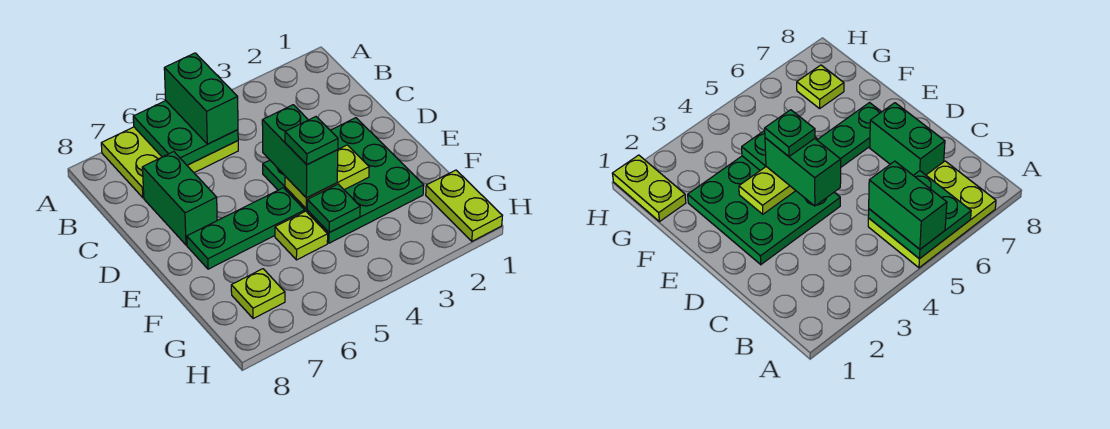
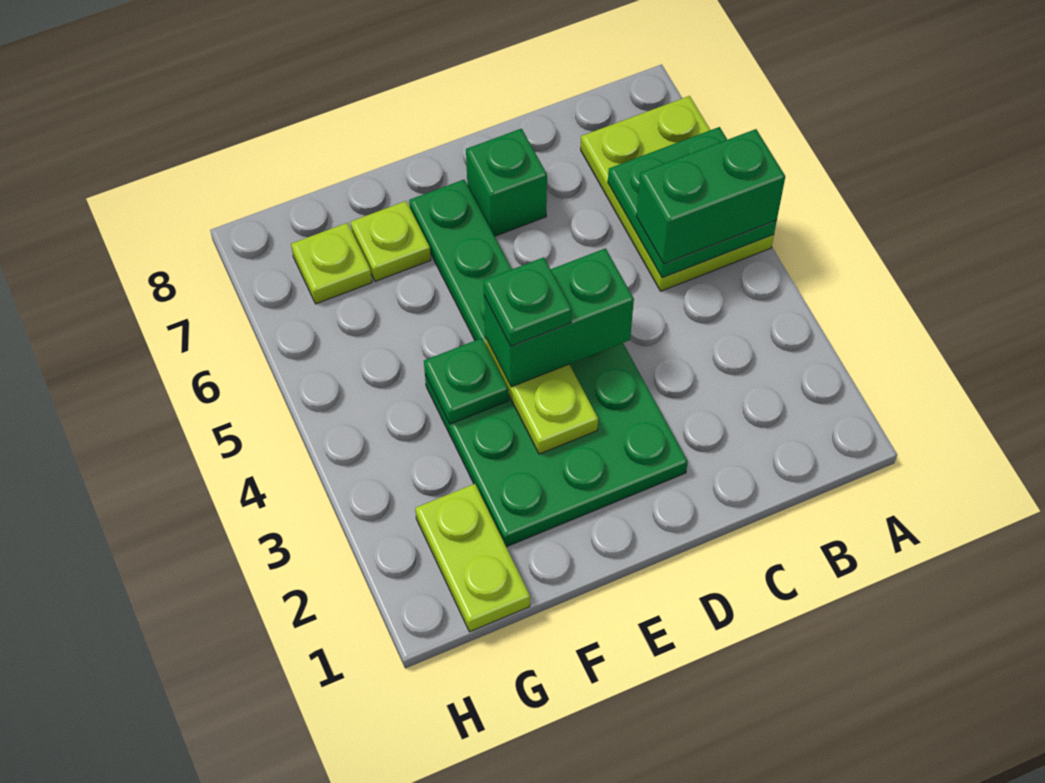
green brick C7:D7 level 1 -> green brick D7 level 1
lime plate F5 level 1 -> lime plate F7 level 1
lime plate G1:H1 level 1 -> lime plate G1:G2 level 1

